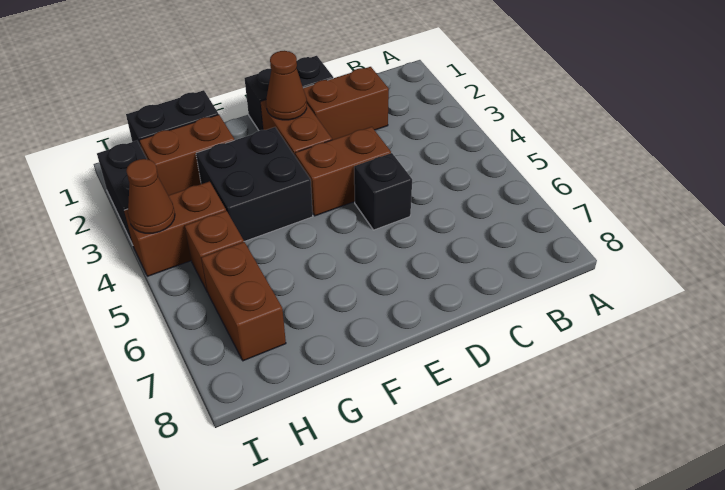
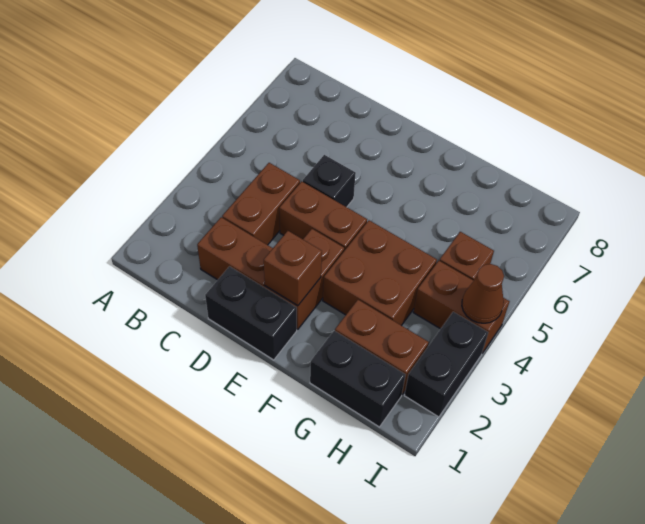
brown cone E2 level 2 -> brown brick E2 level 2
black brick F3:G4 level 1 -> brown brick F3:G4 level 1
brown brick H6:H7 level 1 -> brown brick C3:C4 level 1

